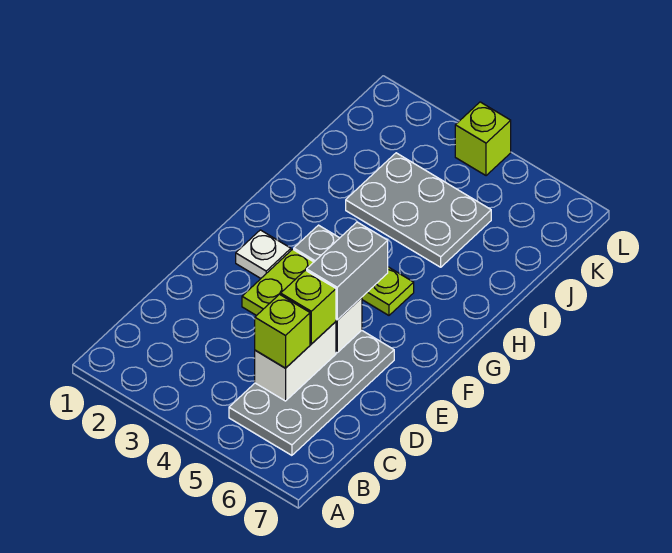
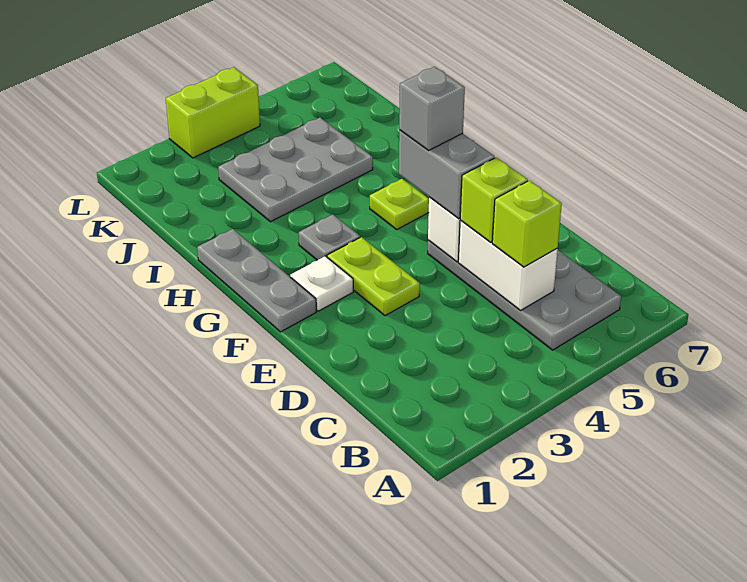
none -> grey plate F1:H1 level 1
none -> grey brick F5 level 4
lime brick L4 level 1 -> lime brick L3:L4 level 1

